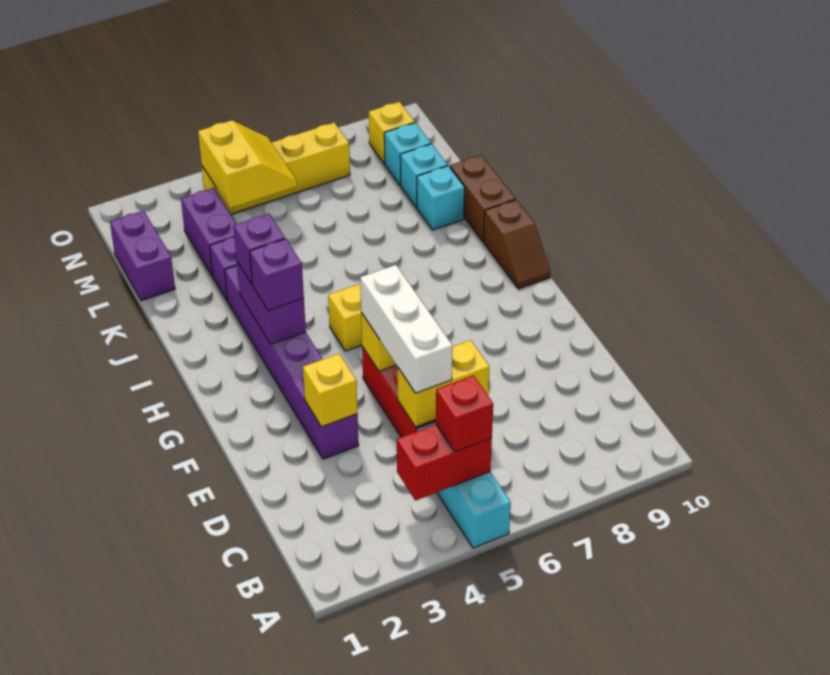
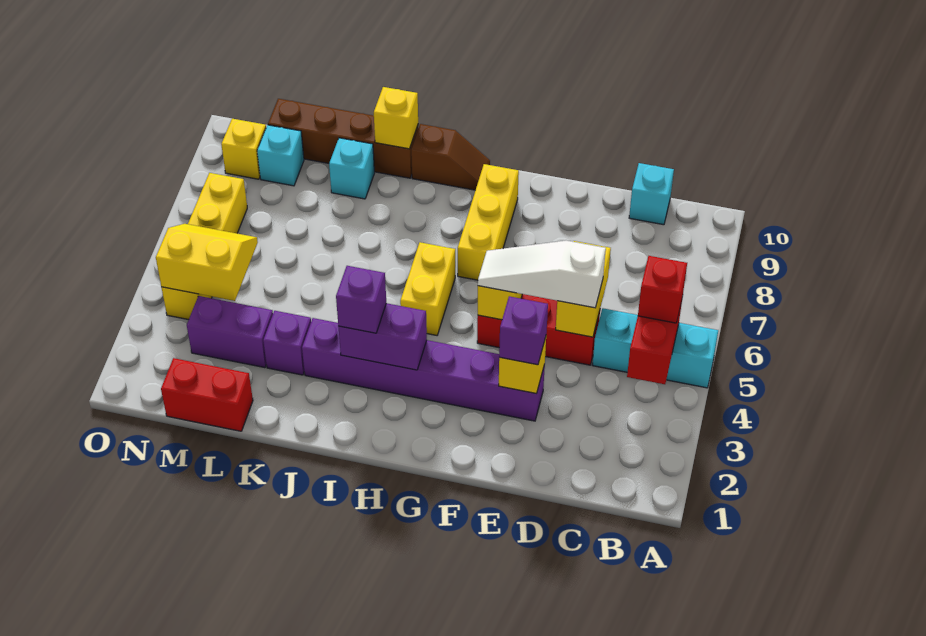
white brick D5:F5 level 3 -> white slope D5:F5 level 3 top D
none -> yellow brick G7:G9 level 1
purple brick H3 level 3 -> purple brick E3 level 3
brown brick J10:K10 level 1 -> brown brick J10:M10 level 1
none -> yellow brick J10 level 2
purple brick L1:M1 level 1 -> red brick L1:M1 level 1
cyan brick L9 level 1 -> cyan brick C10 level 1

